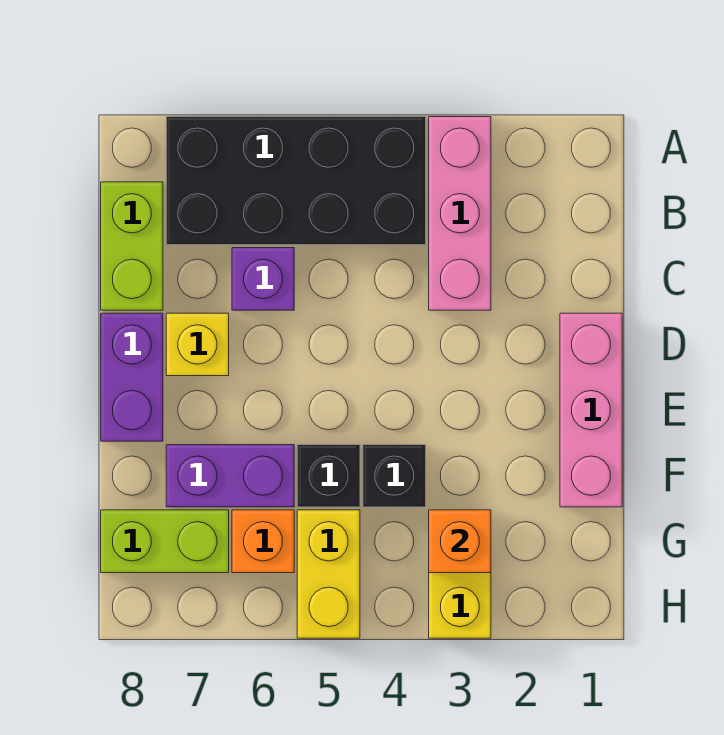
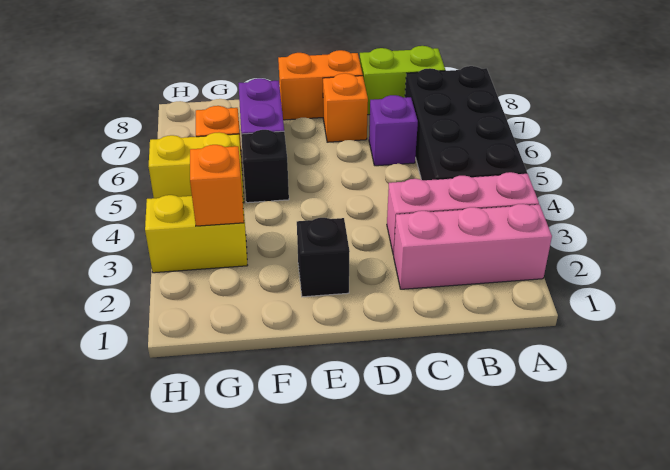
pink brick D1:F1 level 1 -> pink brick A2:C2 level 1
yellow brick D7 level 1 -> orange brick D7 level 1
purple brick D8:E8 level 1 -> orange brick D8:E8 level 1
black brick F4 level 1 -> black brick E2 level 1
lime brick G7:G8 level 1 -> none

